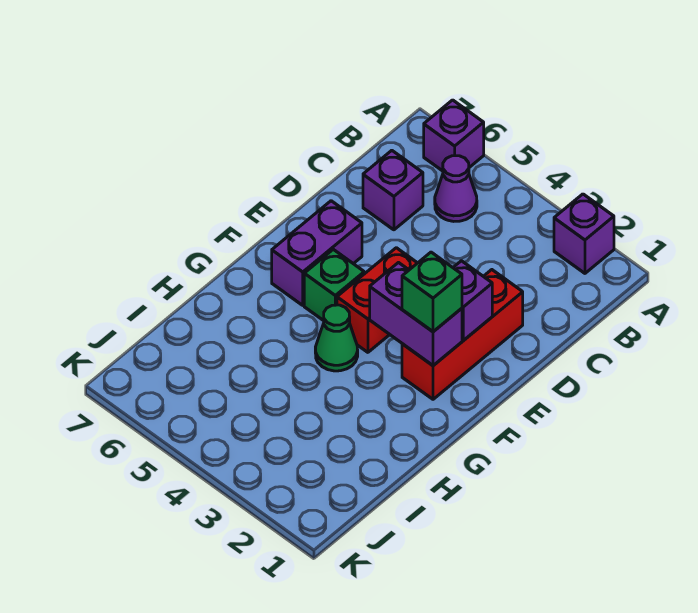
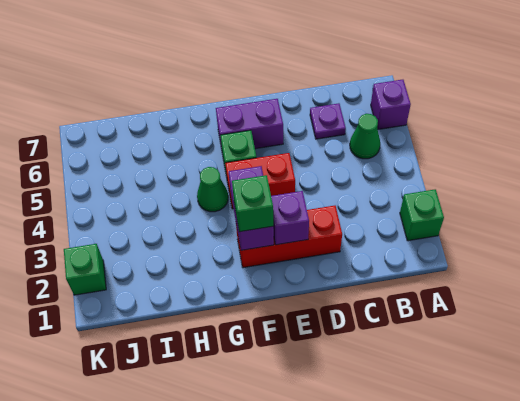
purple brick A2 level 1 -> green brick A2 level 1
purple cone B5 level 1 -> green cone B5 level 1
purple brick C6 level 1 -> purple plate C6 level 1
none -> green brick K2 level 1

